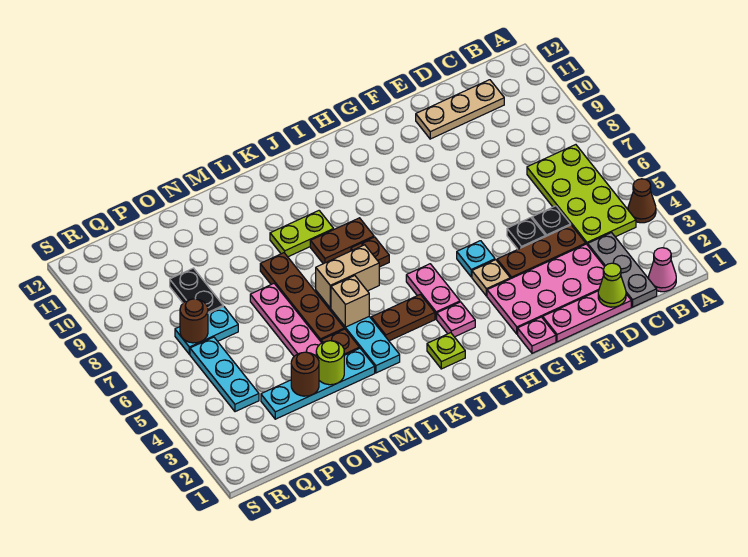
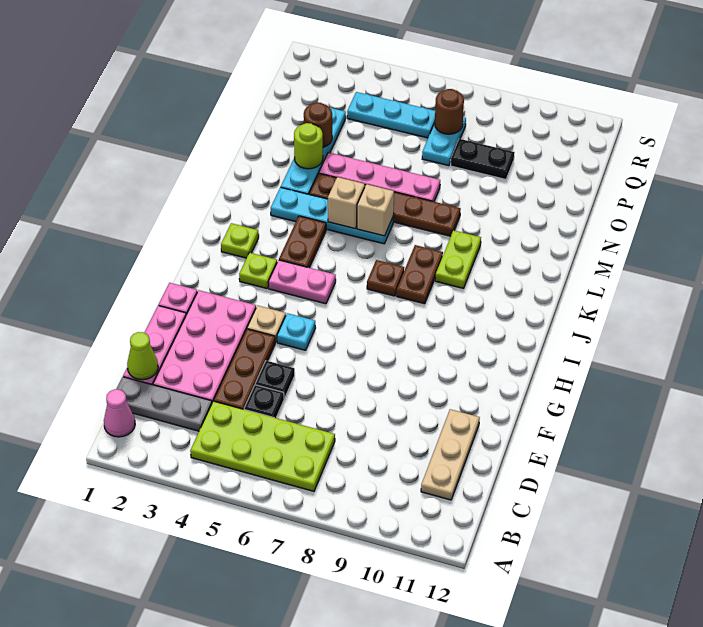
brown cone A4 level 1 -> none
pink plate I3 level 1 -> lime plate I3 level 1
tan brick K6:L6 level 2 -> tan brick L6 level 2

